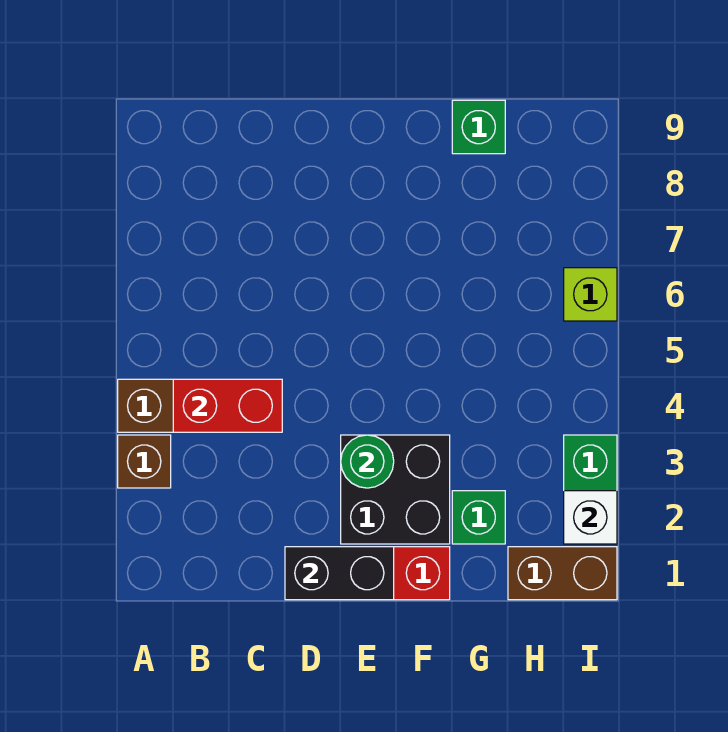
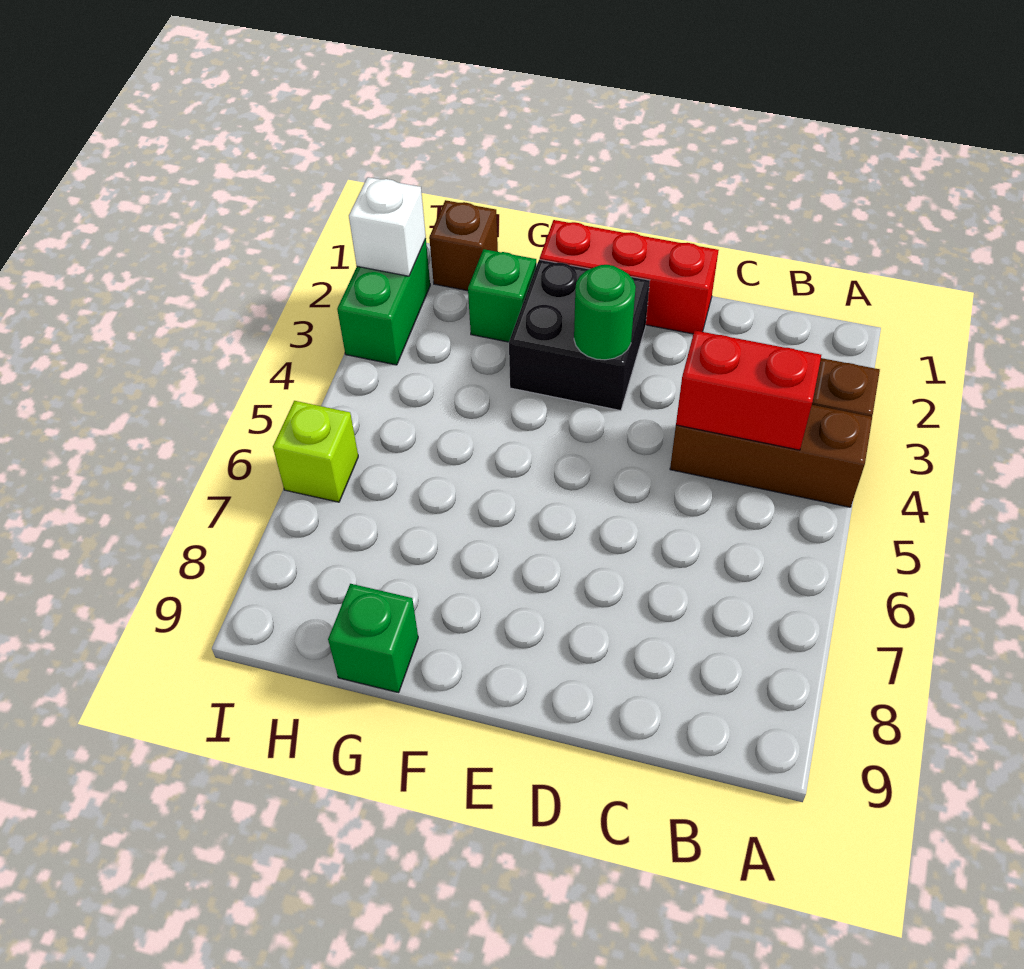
black brick D1:E1 level 2 -> none
brown brick H1:I1 level 1 -> brown brick H1 level 1

